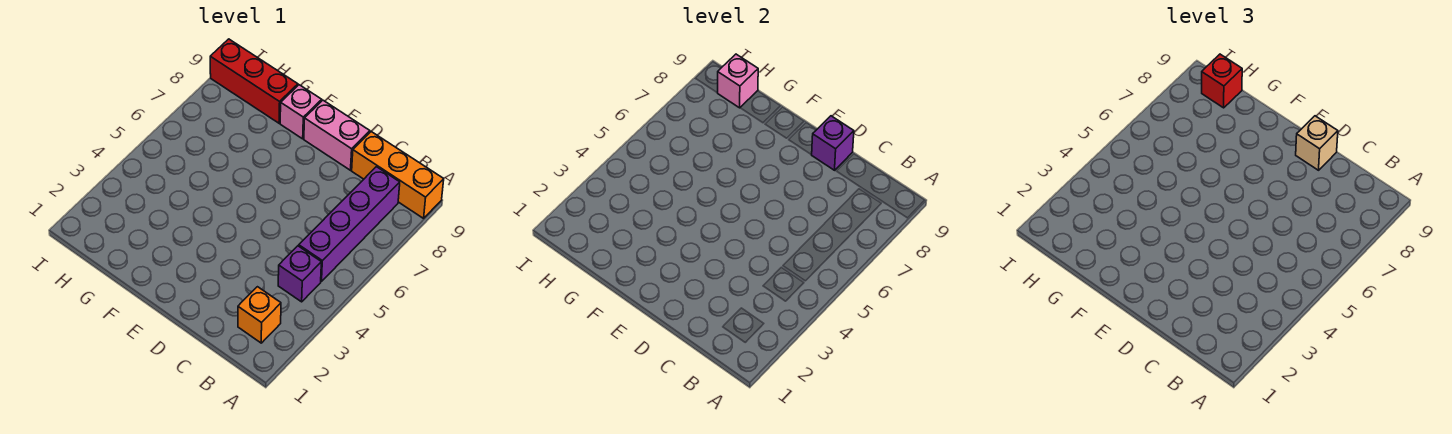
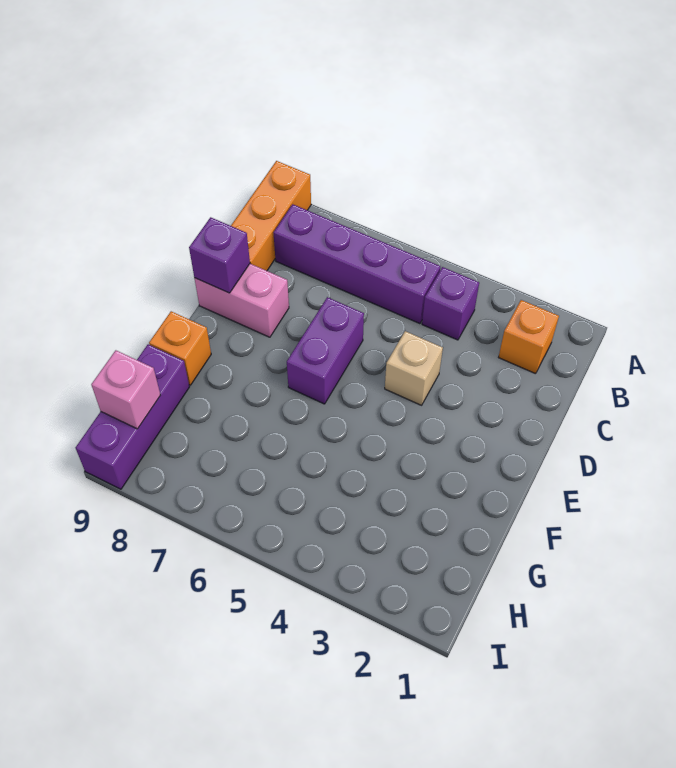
none -> purple brick D6:E6 level 1
pink brick D9:E9 level 1 -> pink brick D8:D9 level 1
tan brick D9 level 3 -> tan brick D4 level 1
pink brick F9 level 1 -> orange brick F9 level 1
red brick G9:I9 level 1 -> purple brick G9:I9 level 1
red brick H9 level 3 -> none

